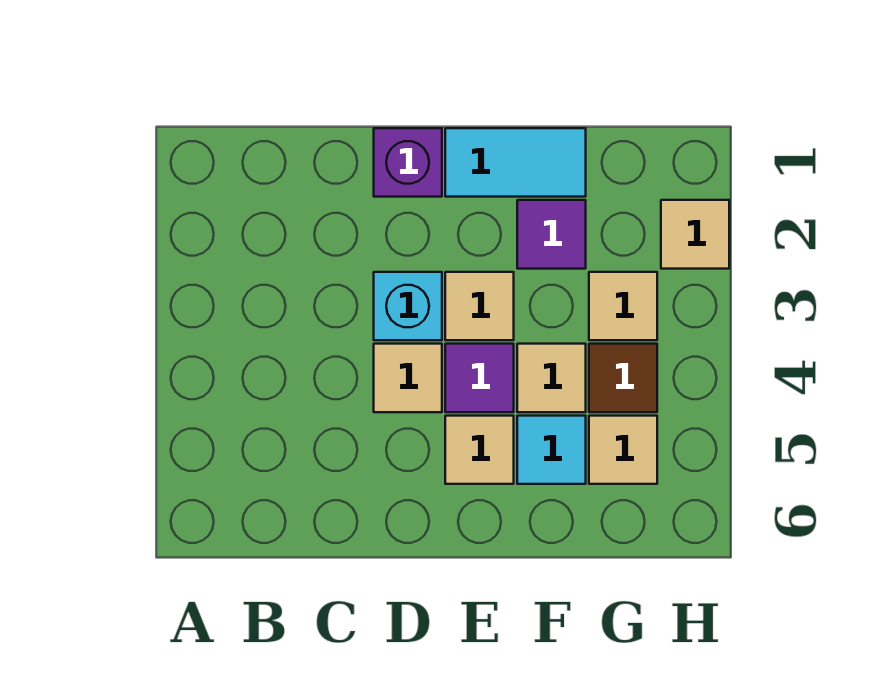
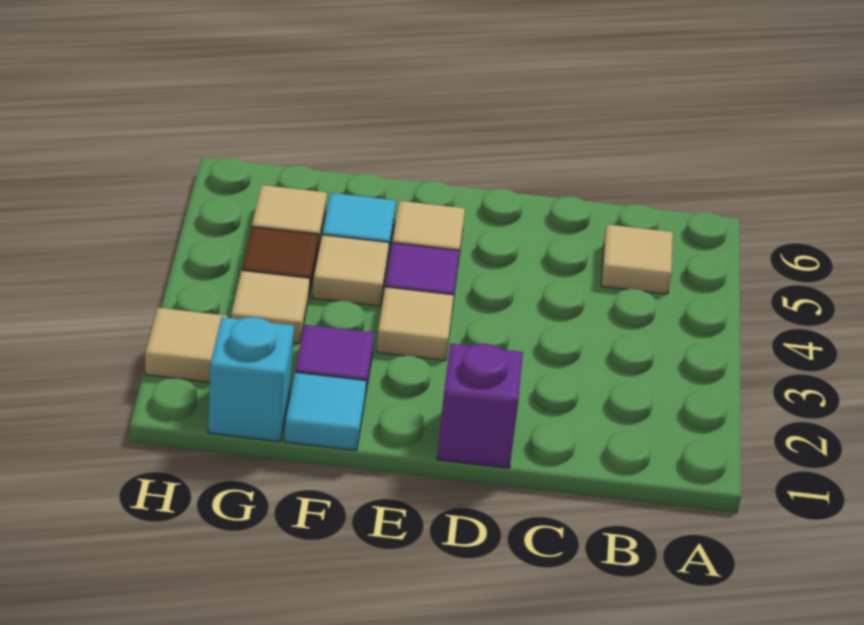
cyan brick D3 level 1 -> cyan brick G1 level 1
tan tile D4 level 1 -> tan tile B5 level 1
cyan tile E1:F1 level 1 -> cyan tile F1 level 1

